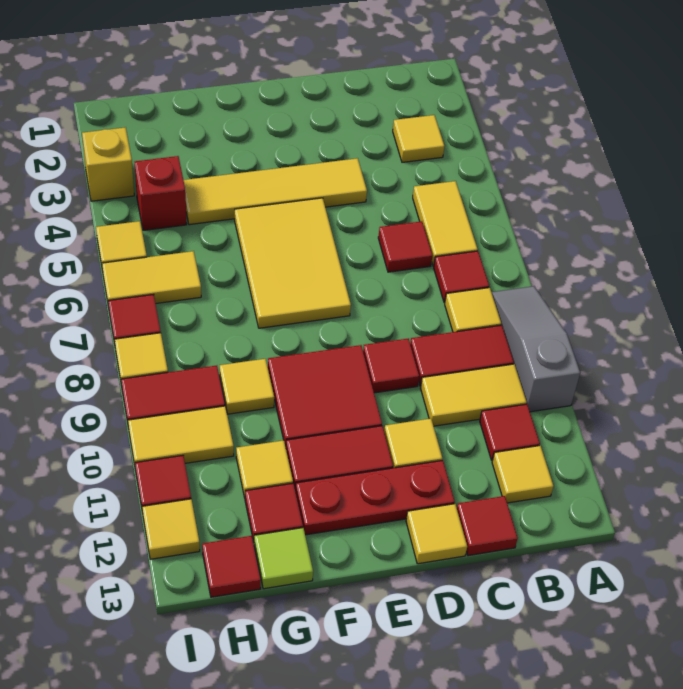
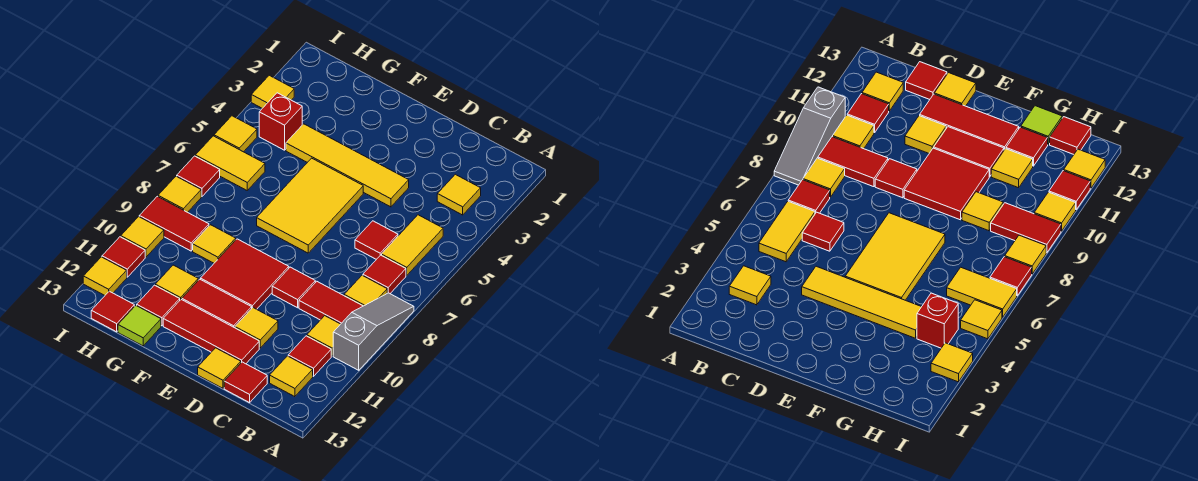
yellow tile B10:C10 level 1 -> yellow tile B10 level 1
red plate D12:F12 level 1 -> red tile D12:F12 level 1
yellow tile H10:I10 level 1 -> yellow tile I10 level 1
yellow brick I3 level 1 -> yellow tile I3 level 1

